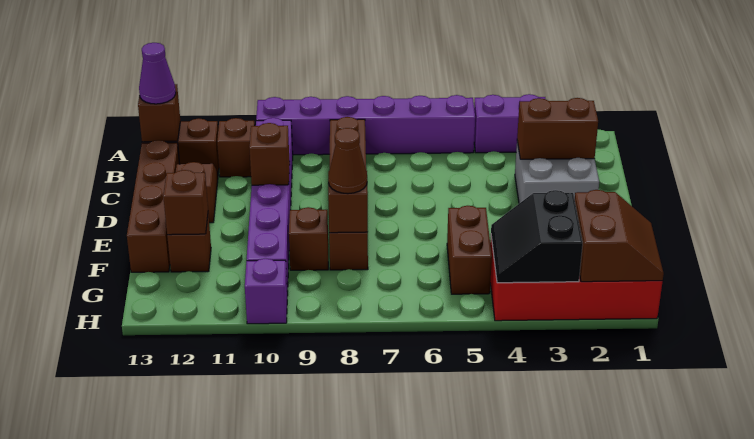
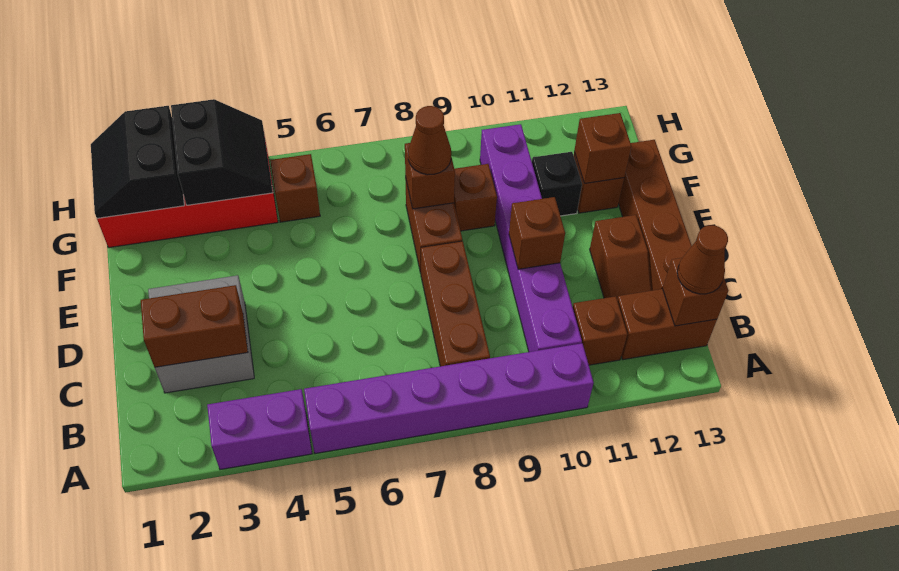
purple cone B13 level 3 -> brown cone B13 level 3
brown brick F5:G5 level 1 -> brown brick G5 level 1
none -> black brick F11 level 1
brown slope G1:H2 level 2 top 2 -> black slope G1:H2 level 2 top 2
purple brick H10 level 1 -> none

